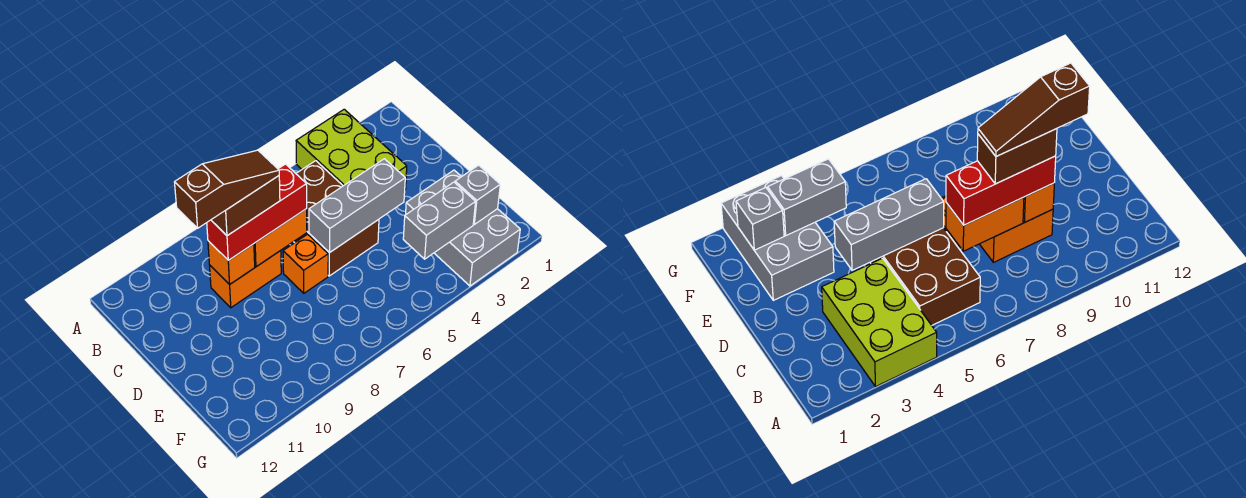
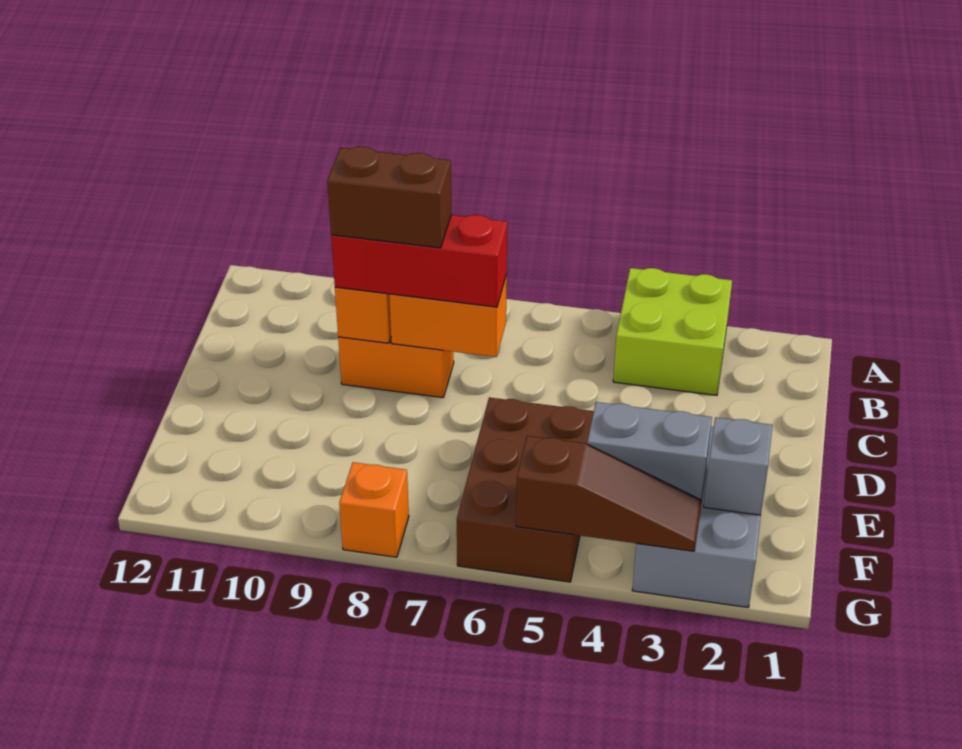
lime brick A3:C4 level 1 -> lime brick A3:B4 level 1
brown brick B5:D6 level 1 -> brown brick E5:G6 level 1
brown slope C8:C10 level 5 top 10 -> brown slope G3:G5 level 2 top 5
grey brick D4:D6 level 2 -> none
orange brick D7 level 1 -> orange brick G8 level 1

